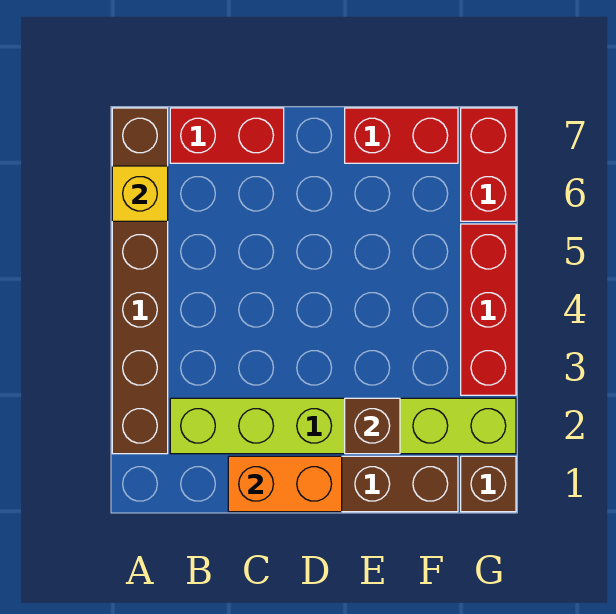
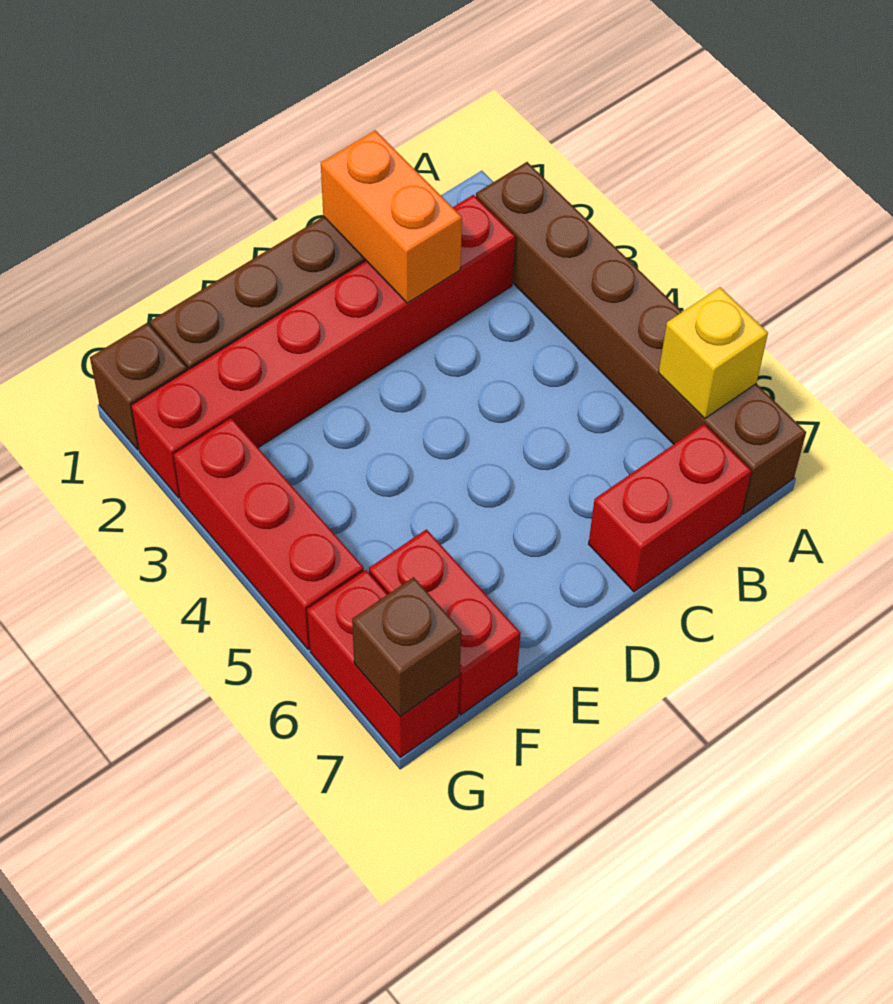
lime brick B2:G2 level 1 -> red brick B2:G2 level 1
orange brick C1:D1 level 2 -> orange brick C1:C2 level 2
brown brick E2 level 2 -> brown brick G7 level 2
red brick E7:F7 level 1 -> red brick F6:F7 level 1

